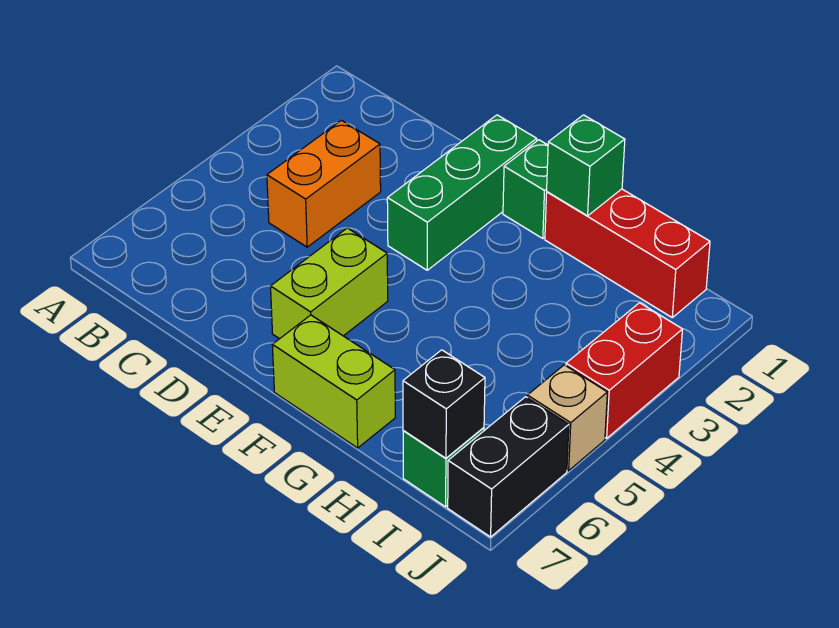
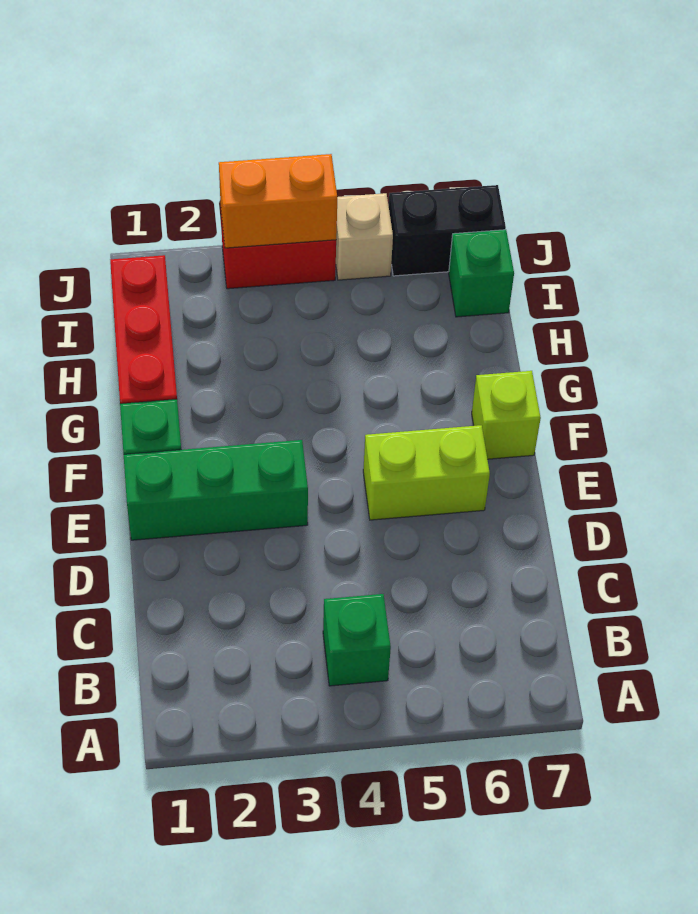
orange brick C3:C4 level 1 -> orange brick J3:J4 level 2
lime brick F7:G7 level 1 -> lime brick F7 level 1
green brick G1 level 2 -> green brick B4 level 1
black brick I7 level 2 -> none

